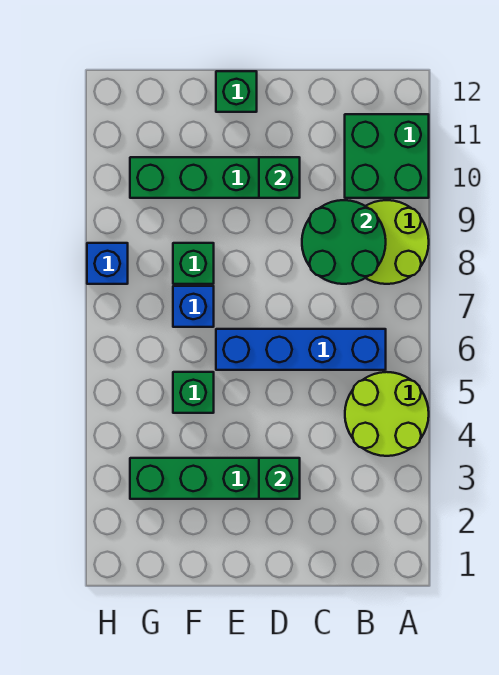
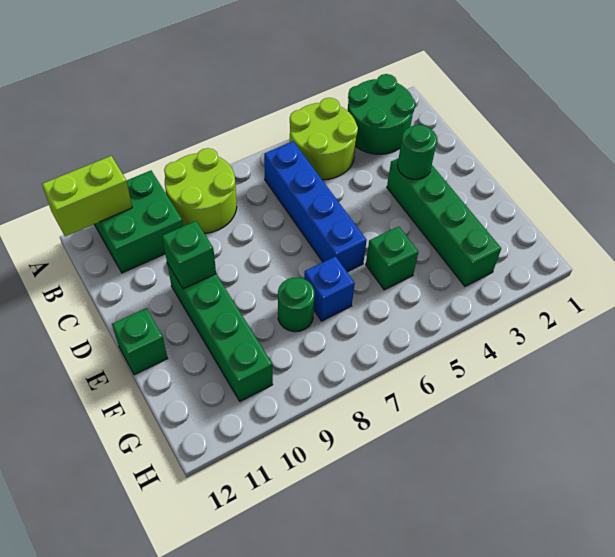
none -> lime brick A11:A12 level 2
green round brick B8:C9 level 2 -> green round brick A2:B3 level 1
green brick D3 level 2 -> green round brick D3 level 2
green brick F8 level 1 -> green round brick F8 level 1
blue brick H8 level 1 -> none

